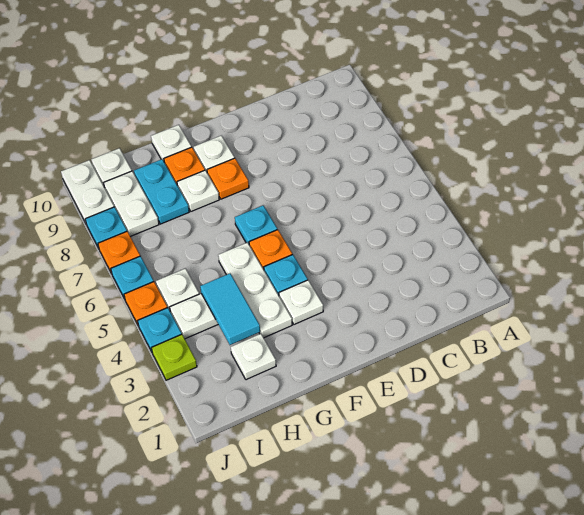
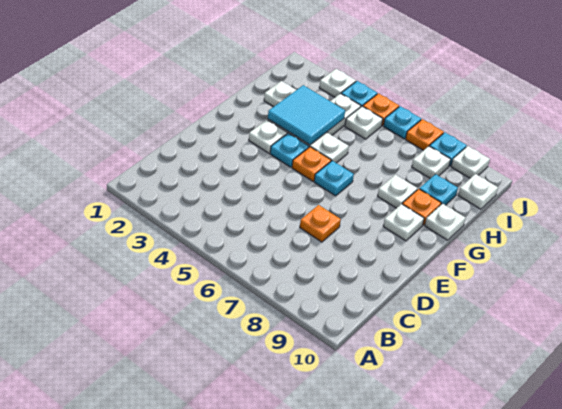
orange plate F8 level 1 -> orange plate D7 level 1
cyan tile H3:H4 level 2 -> cyan tile G3:H4 level 2
cyan plate H8:H9 level 1 -> cyan plate H9 level 1
white plate I8:I9 level 1 -> white plate I8 level 1
lime plate J3 level 1 -> white plate J3 level 1
white plate J9:J10 level 1 -> white plate J9 level 1

